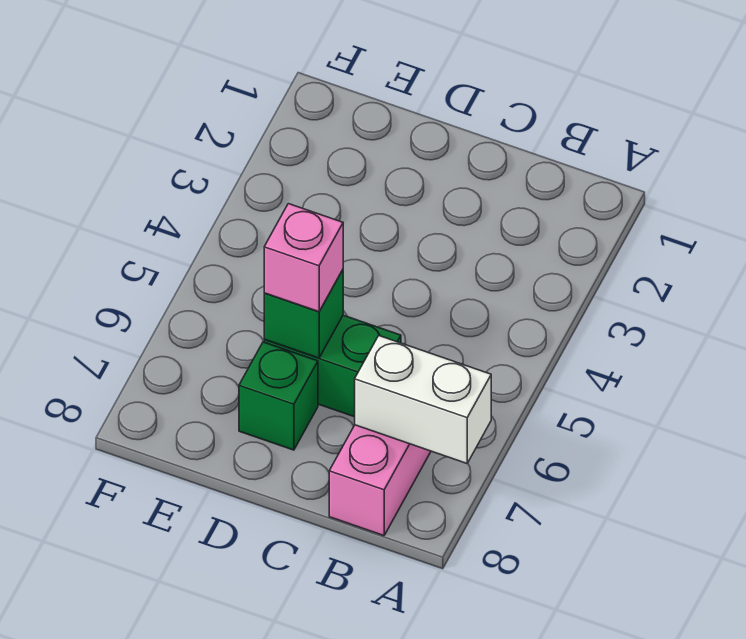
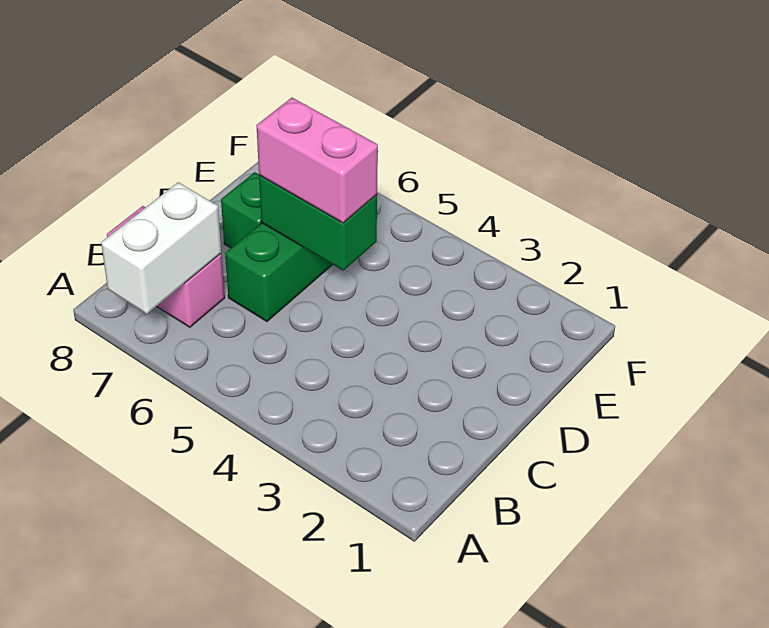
green brick D6 level 2 -> green brick D5:D6 level 2
pink brick D6 level 3 -> pink brick D5:D6 level 3

